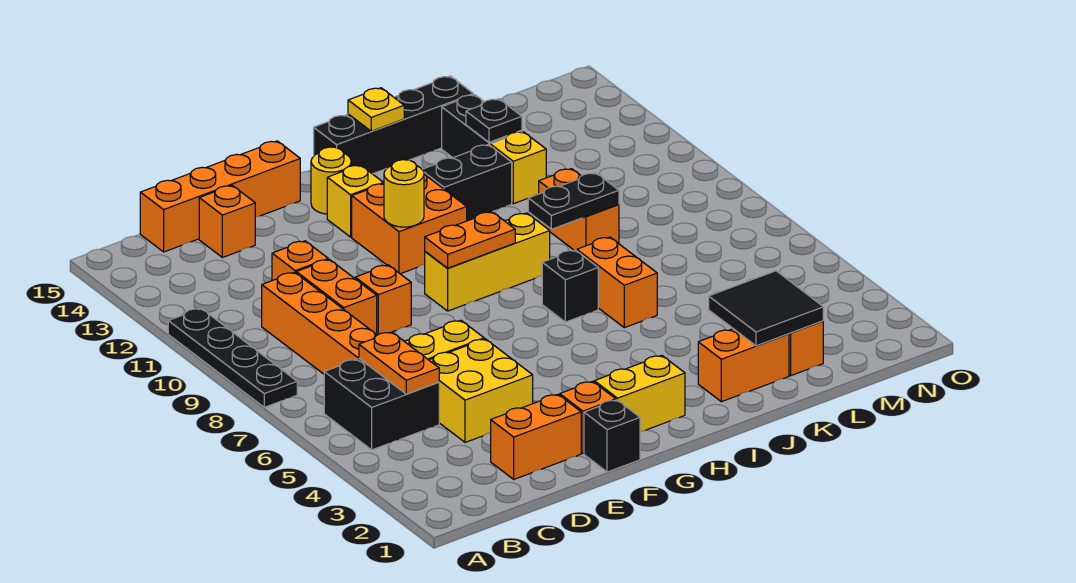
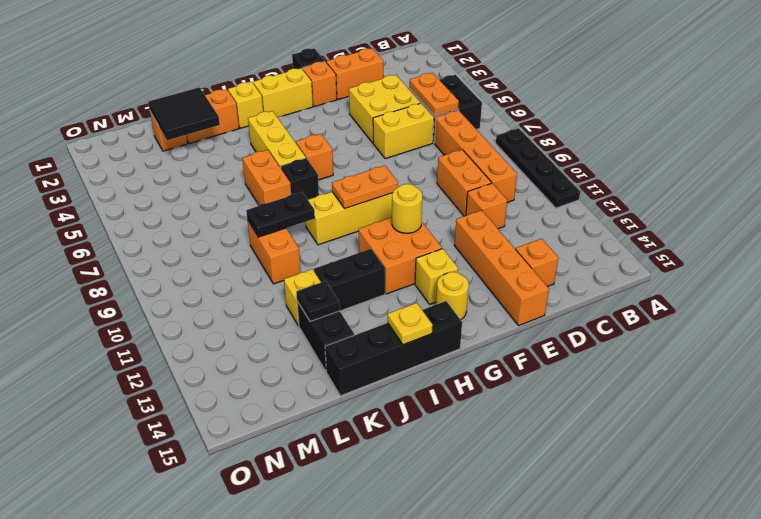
orange brick C15:F15 level 1 -> orange brick E12:E15 level 1
orange brick E9 level 1 -> orange brick H6 level 1
none -> yellow brick I2 level 1
none -> yellow brick I4:I6 level 1

